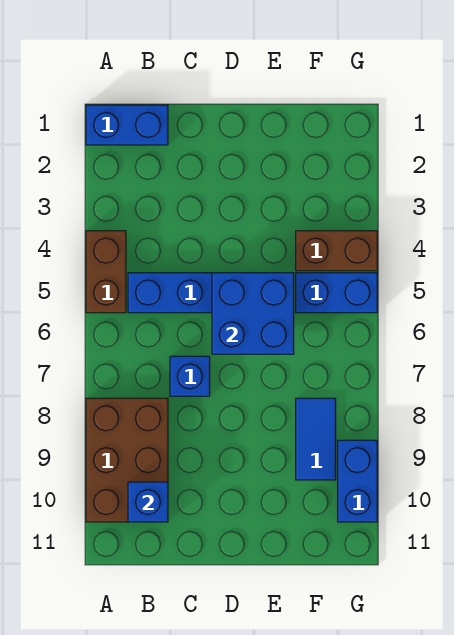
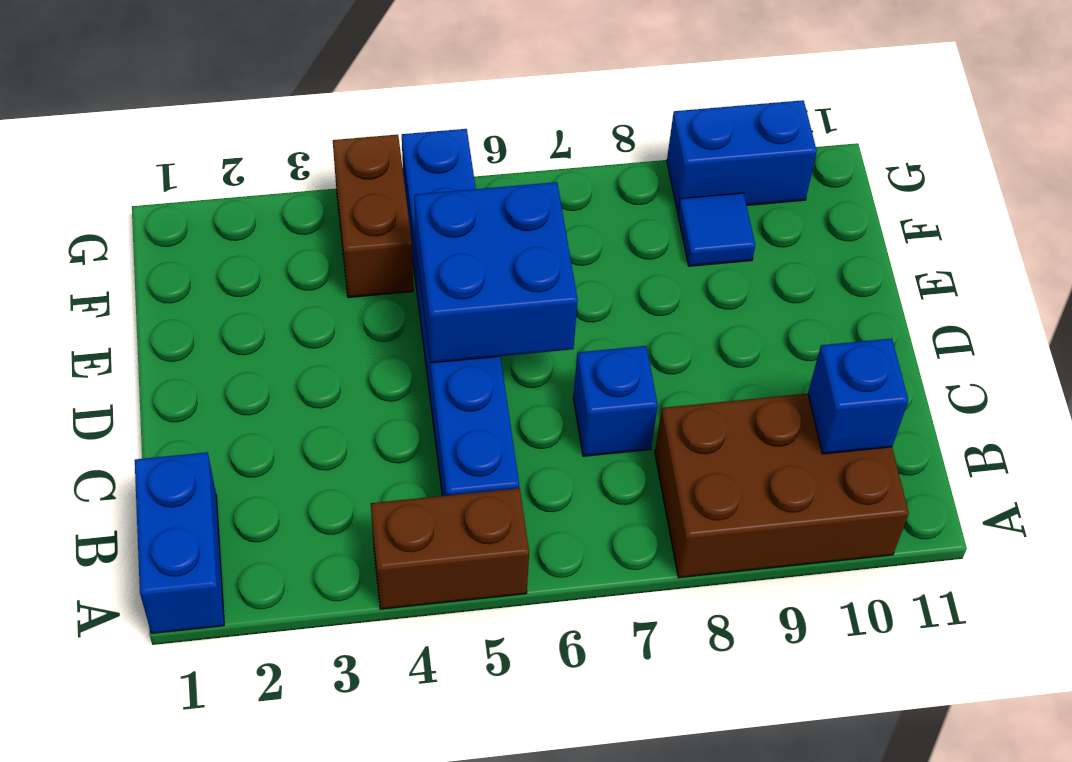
blue tile F8:F9 level 1 -> blue tile F9 level 1

